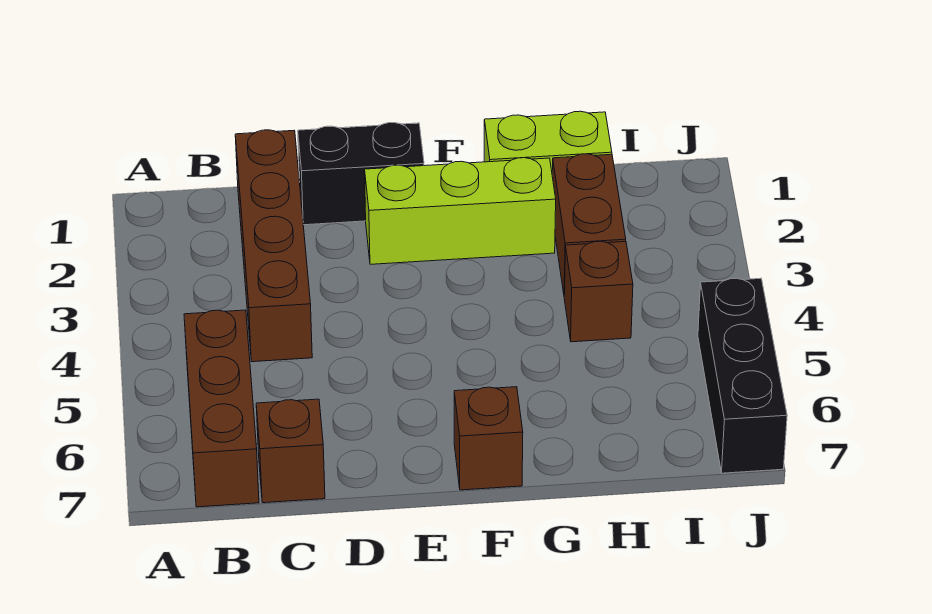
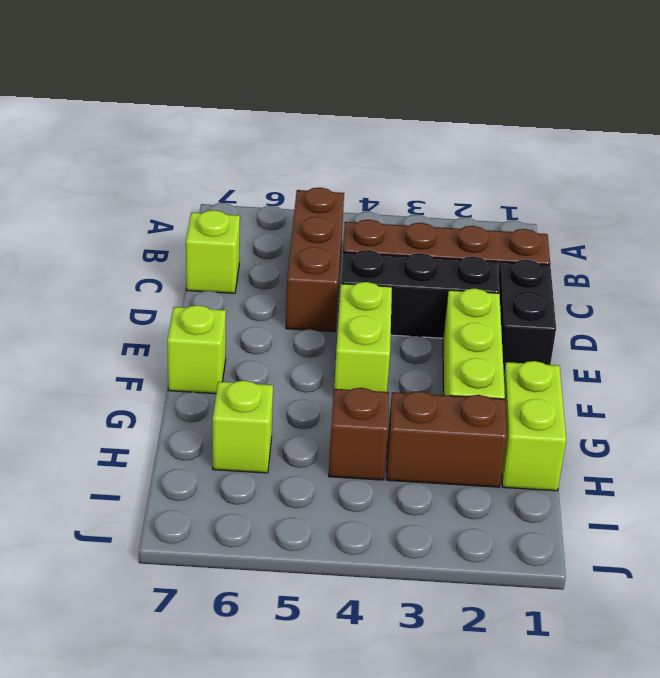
brown brick B5:B7 level 1 -> brown brick B5:D5 level 1
brown brick C7 level 1 -> lime brick C7 level 1
none -> lime brick E4:F4 level 1
brown brick F7 level 1 -> lime brick F7 level 1
none -> lime brick H6 level 1
black brick J5:J7 level 1 -> black brick D2:D4 level 1

